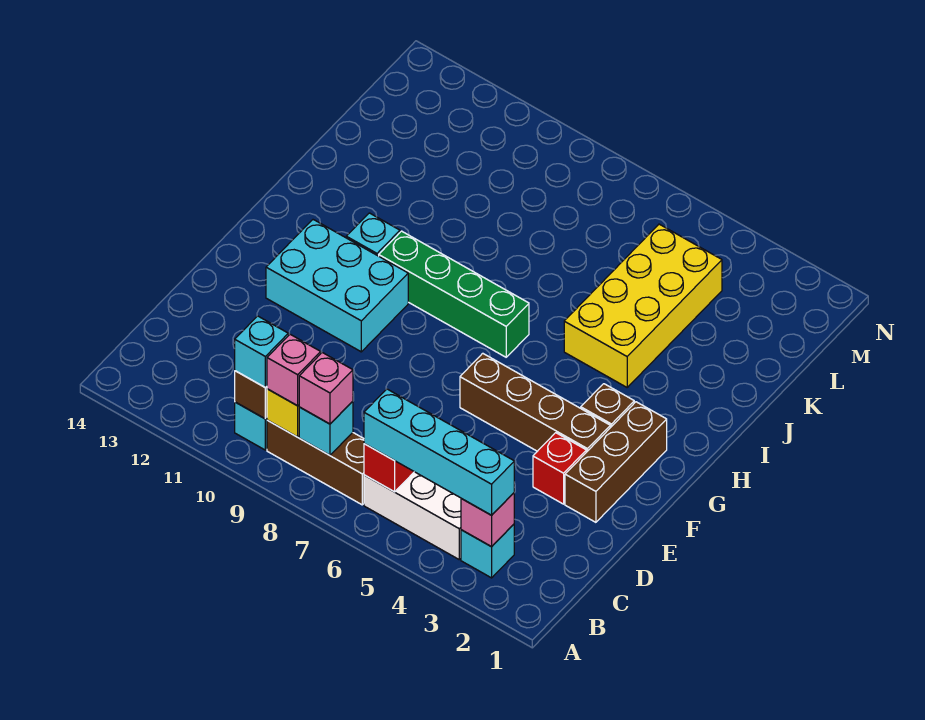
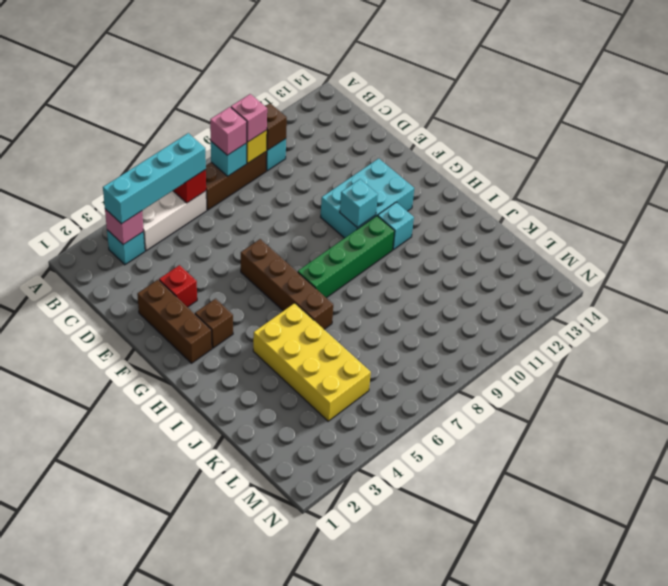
cyan brick B10 level 3 -> cyan brick G10 level 2
brown brick F3:F6 level 1 -> brown brick F6:I6 level 1

